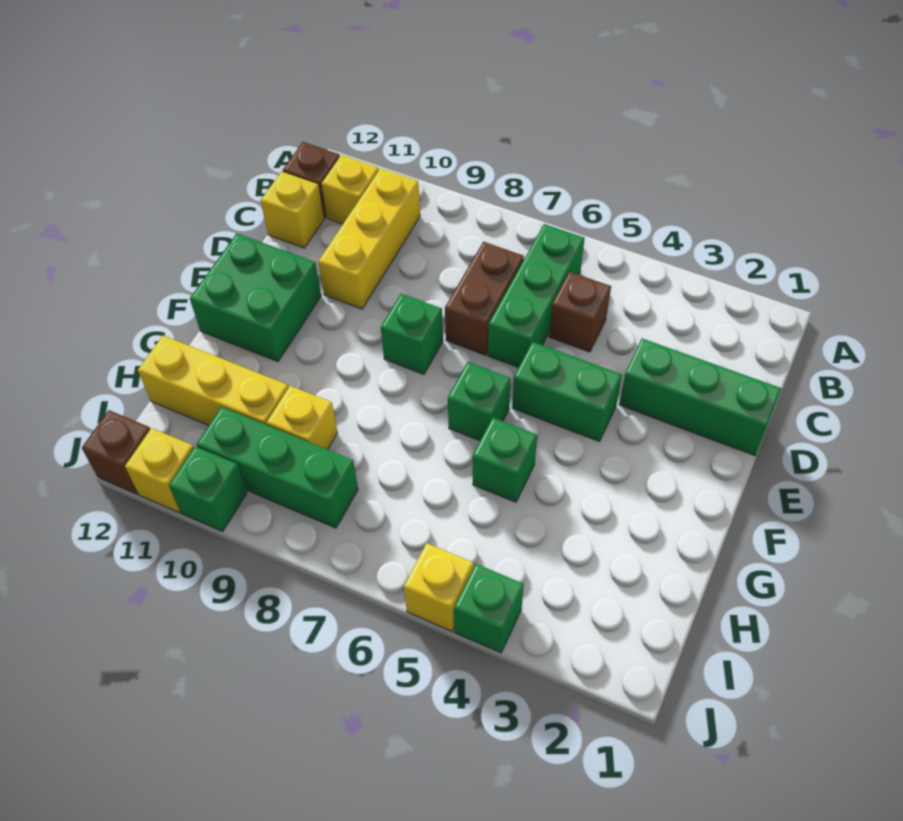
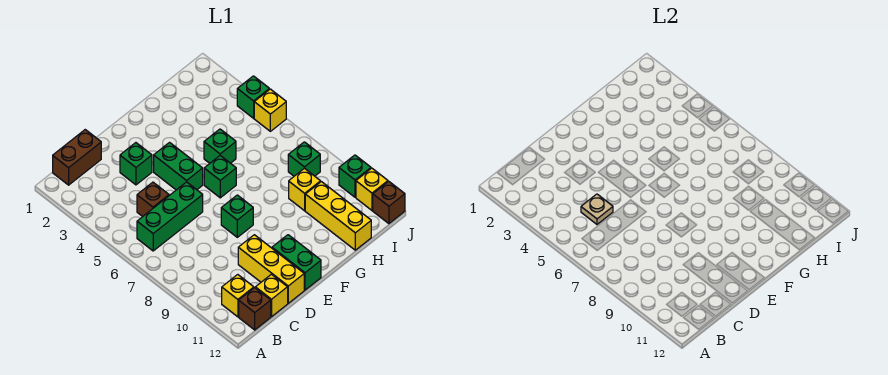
yellow brick B10:D10 level 1 -> yellow brick D10:D12 level 1
none -> tan plate C5 level 2
brown brick C7:D7 level 1 -> brown brick B1:C1 level 1
green brick D1:D3 level 1 -> green brick D3 level 1
green brick E11:F12 level 1 -> green brick E11:E12 level 1
green brick I8:I10 level 1 -> green brick I8 level 1

